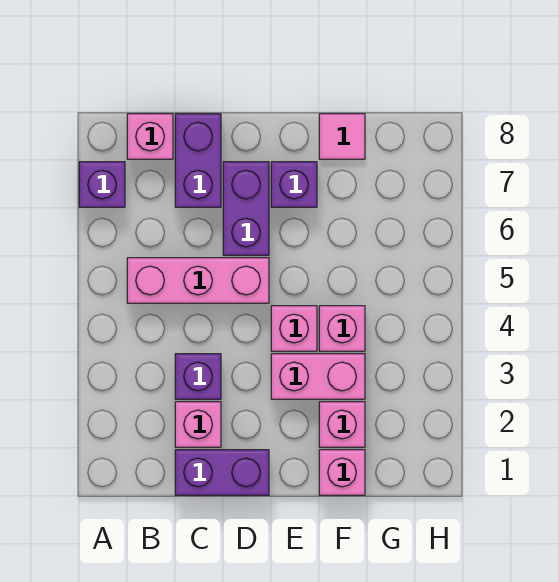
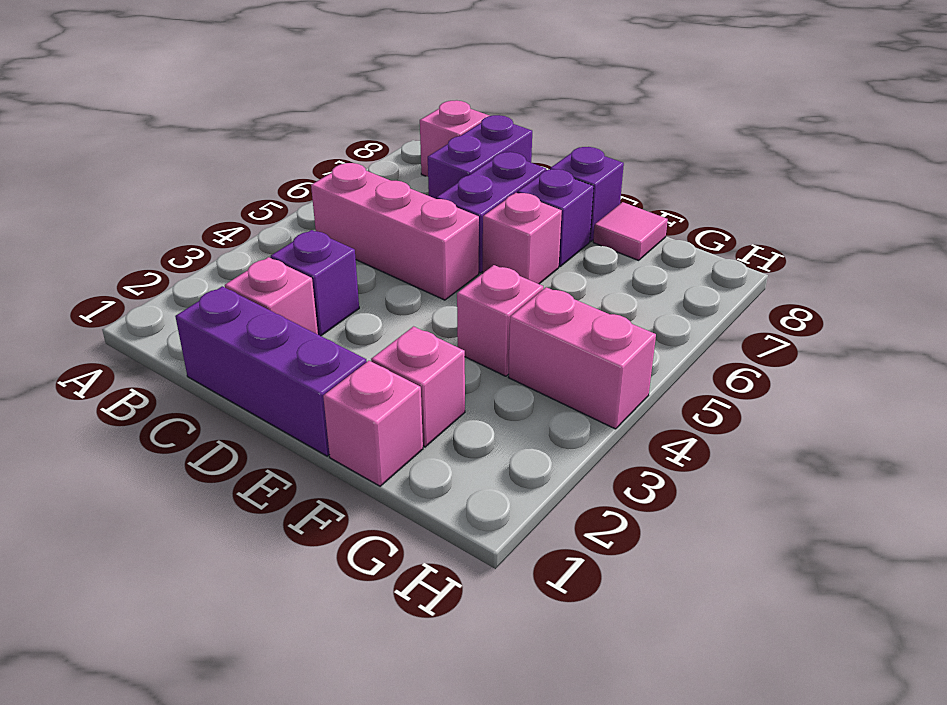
purple brick A7 level 1 -> purple brick E8 level 1
purple brick C1:D1 level 1 -> purple brick C1:E1 level 1
pink brick E3:F3 level 1 -> pink brick G4:H4 level 1
pink brick E4 level 1 -> pink brick E6 level 1

